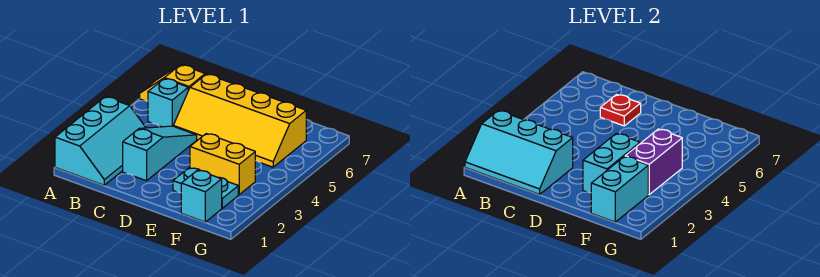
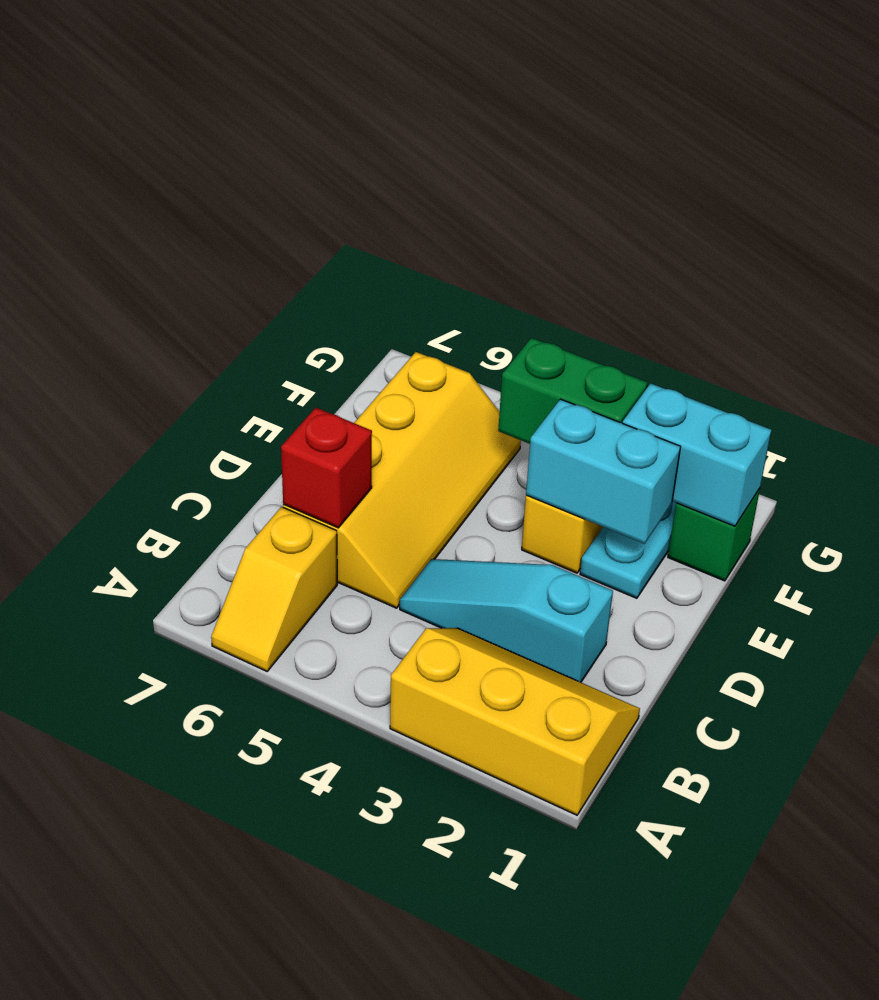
cyan slope A1:B3 level 1 top A -> yellow slope A1:B3 level 1 top A
cyan slope A1:C2 level 2 top 2 -> none
cyan brick B5 level 1 -> none
red plate C6 level 2 -> red brick C6 level 2
cyan brick F1 level 1 -> green brick F1 level 1
purple brick F3:F4 level 2 -> green brick F3:F4 level 2

